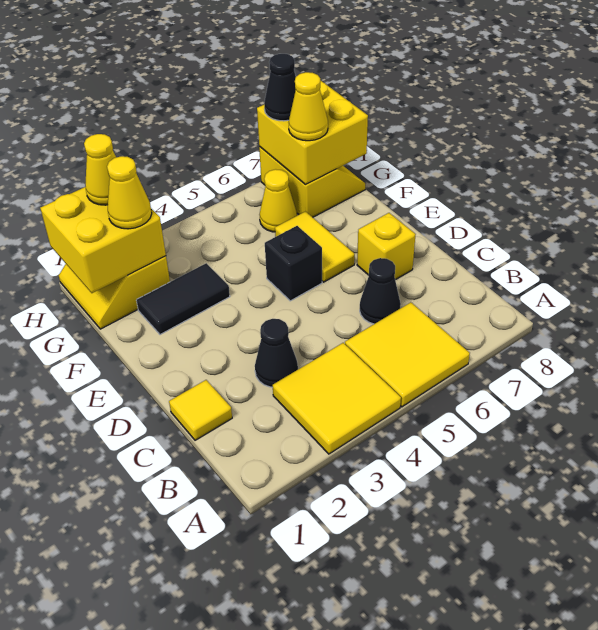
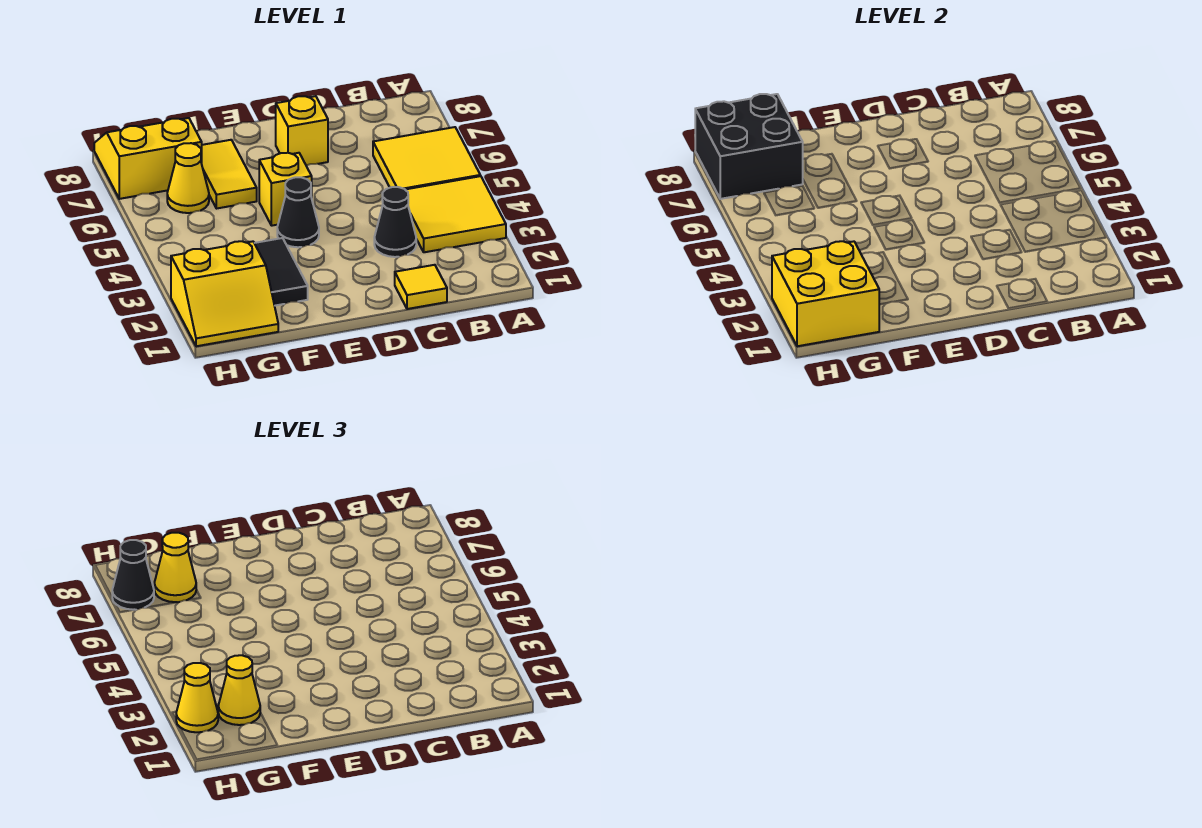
black cone C6 level 1 -> black cone E4 level 1
black brick E5 level 1 -> yellow brick E5 level 1
yellow tile E6:F6 level 1 -> yellow tile F6:F7 level 1
yellow brick G7:H8 level 2 -> black brick G7:H8 level 2

